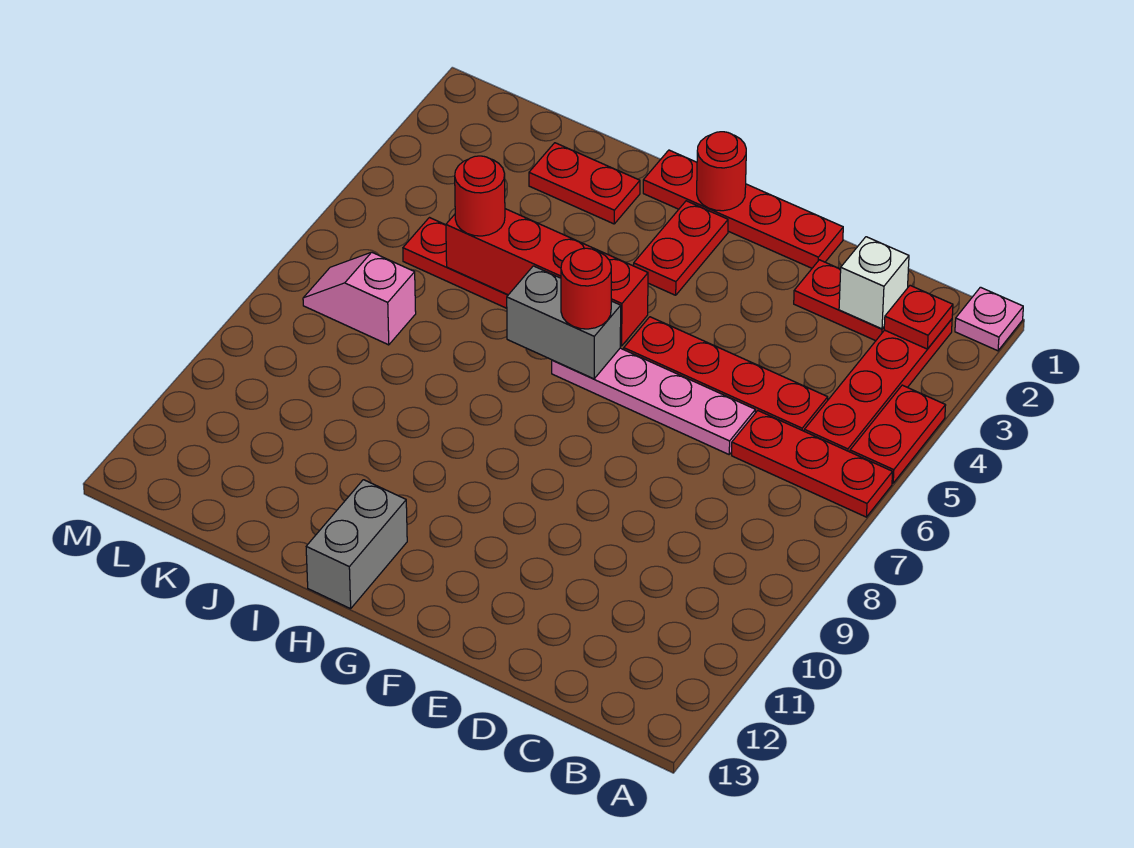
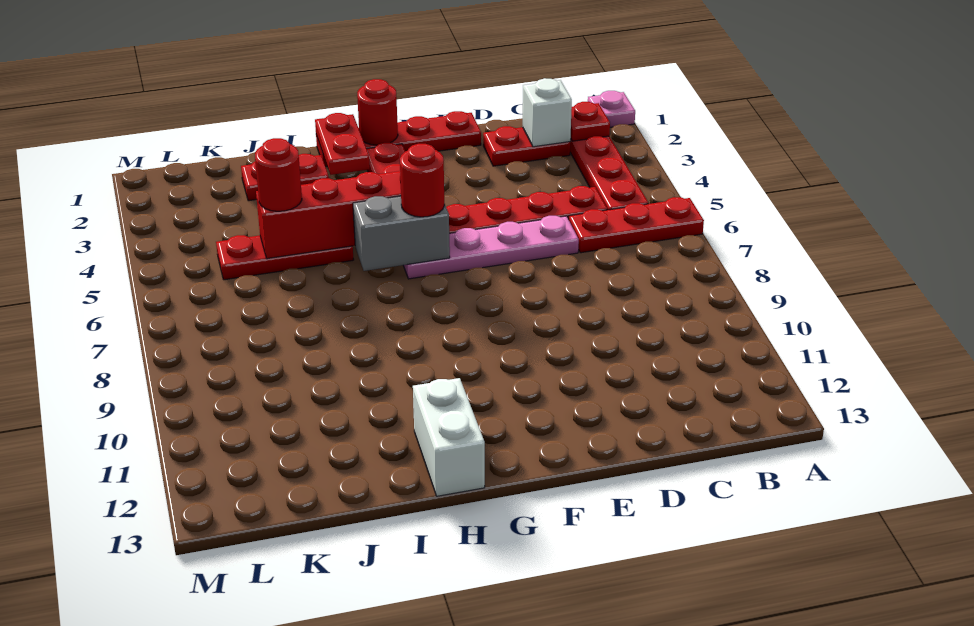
red plate A4:A5 level 1 -> red plate H1:H2 level 2
grey brick H12:H13 level 1 -> white brick H12:H13 level 1
pink slope K7:L7 level 1 top K -> none

